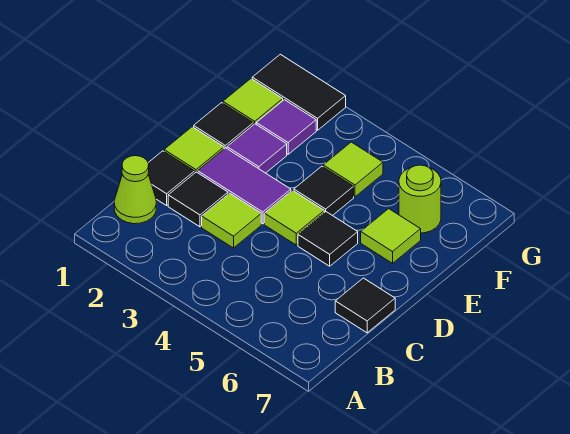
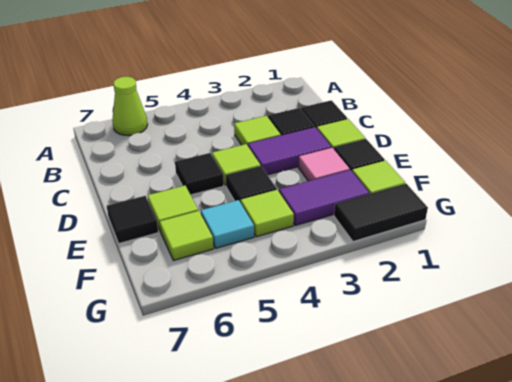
lime cone B1 level 1 -> lime cone A6 level 1
black tile C7 level 1 -> black tile E7 level 1
purple tile E2 level 1 -> pink tile E2 level 1
purple tile F2 level 1 -> purple tile F2:F3 level 1
none -> cyan tile F5 level 1
lime round brick F6 level 1 -> lime tile F6 level 1

